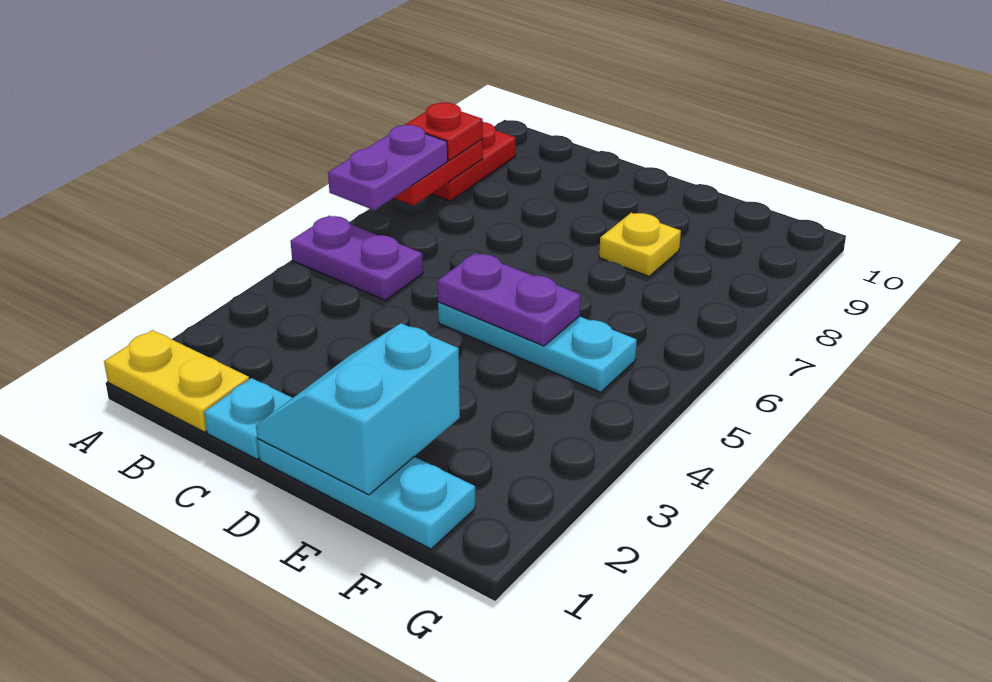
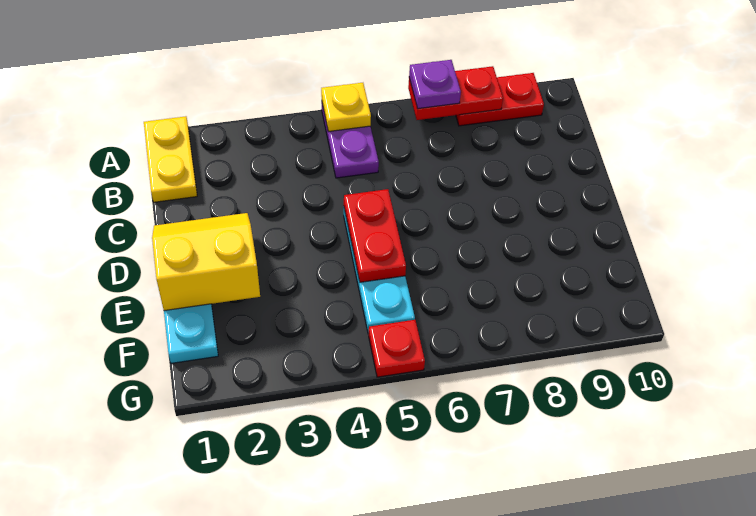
purple plate A6:A7 level 3 -> purple plate A7 level 3
red plate A8 level 3 -> red plate G5 level 1
cyan plate C1 level 1 -> none
cyan slope D1:E2 level 2 top E -> yellow slope D1:E2 level 2 top E
purple plate D5:E5 level 2 -> red plate D5:E5 level 2
yellow plate E8 level 1 -> yellow plate A5 level 2

